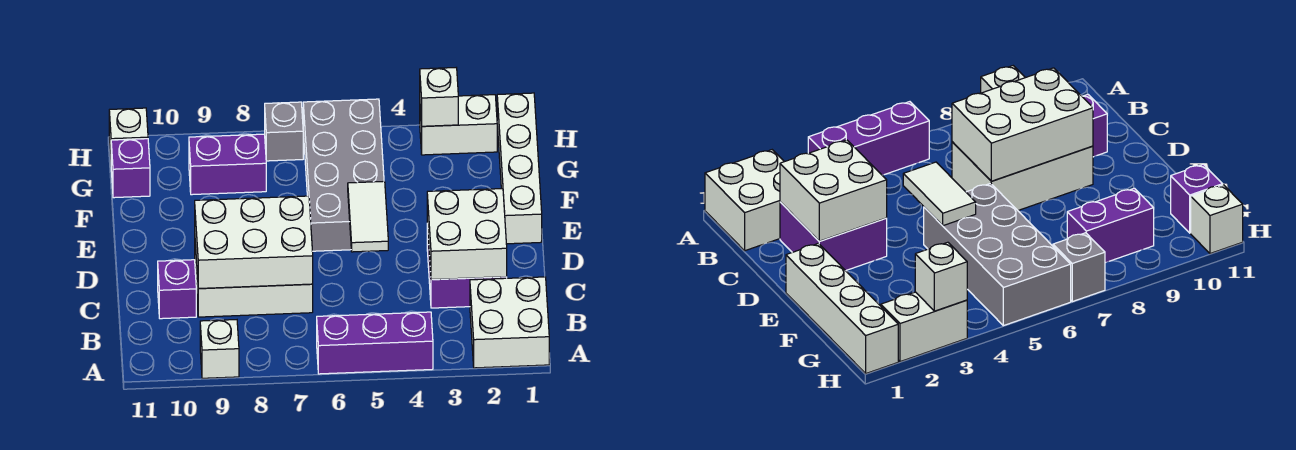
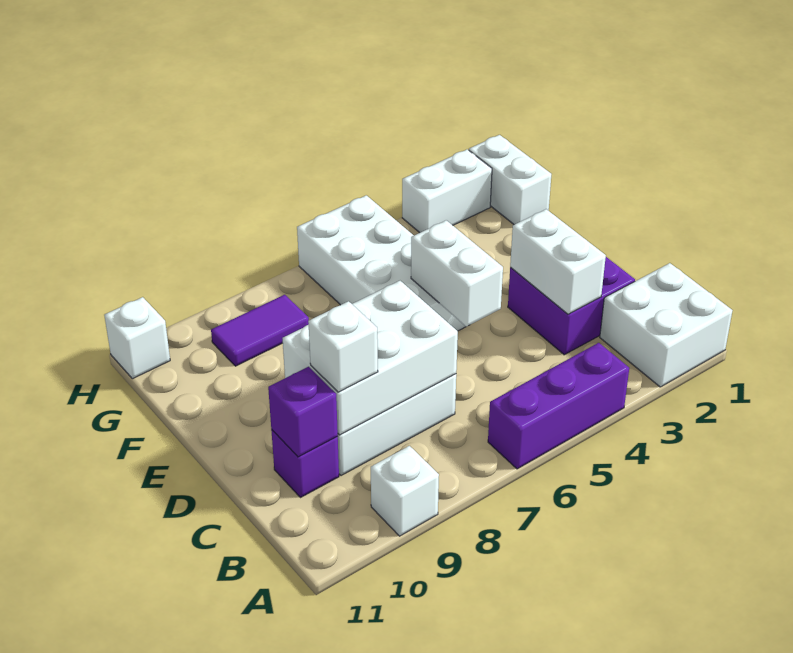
white brick C2:D3 level 2 -> white brick C3:D3 level 2
white tile D5:E5 level 2 -> white brick D5:E5 level 2
white brick E1:H1 level 1 -> white brick G1:H1 level 1
grey brick E5:H6 level 1 -> white brick E5:H6 level 1
purple brick G8:G9 level 1 -> purple tile G8:G9 level 1
purple brick G11 level 1 -> purple brick C10 level 2
white brick H3 level 2 -> white brick C9 level 3
grey brick H7 level 1 -> none

